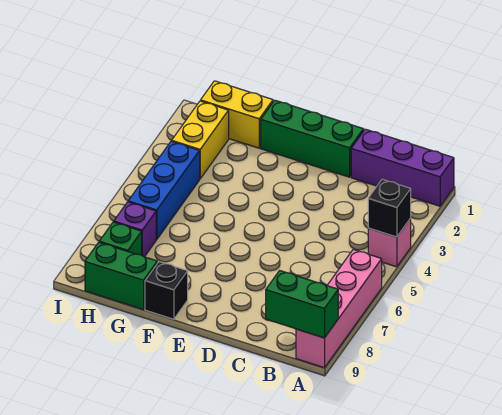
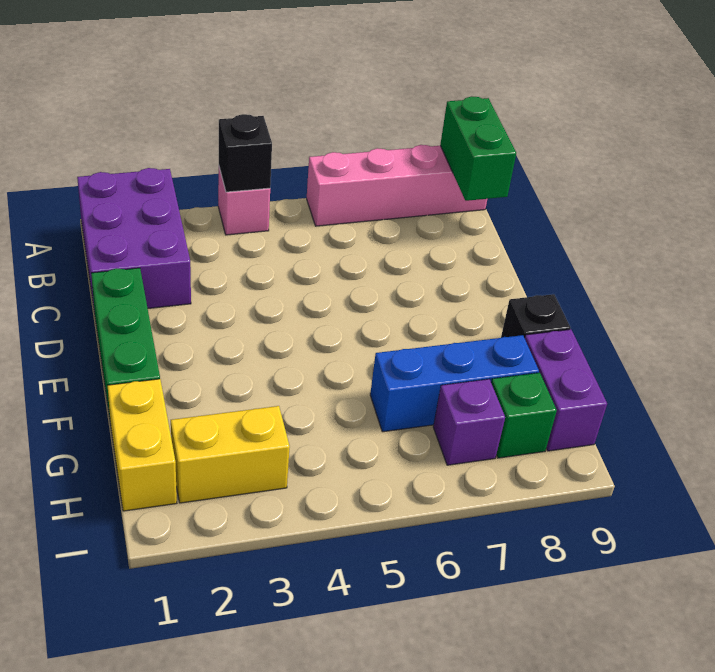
purple brick A1:C1 level 1 -> purple brick A1:C2 level 1
green brick G9:H9 level 1 -> purple brick G9:H9 level 1
blue brick H4:H6 level 1 -> blue brick G6:G8 level 1

